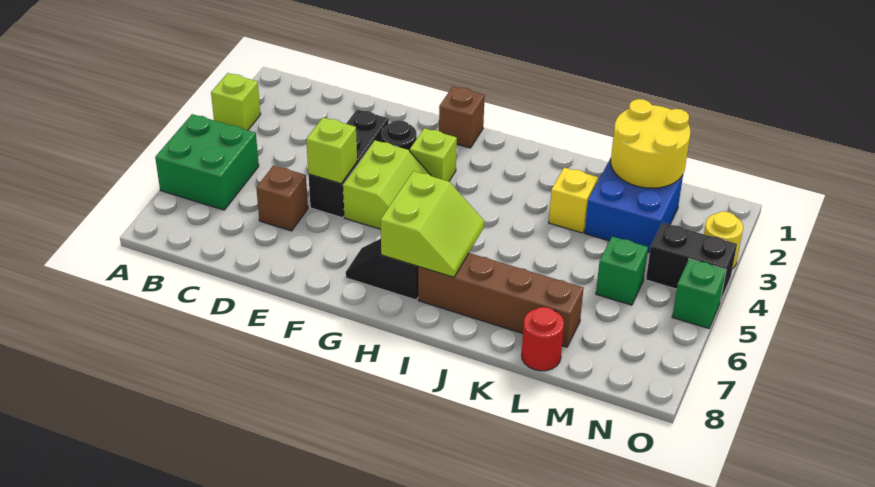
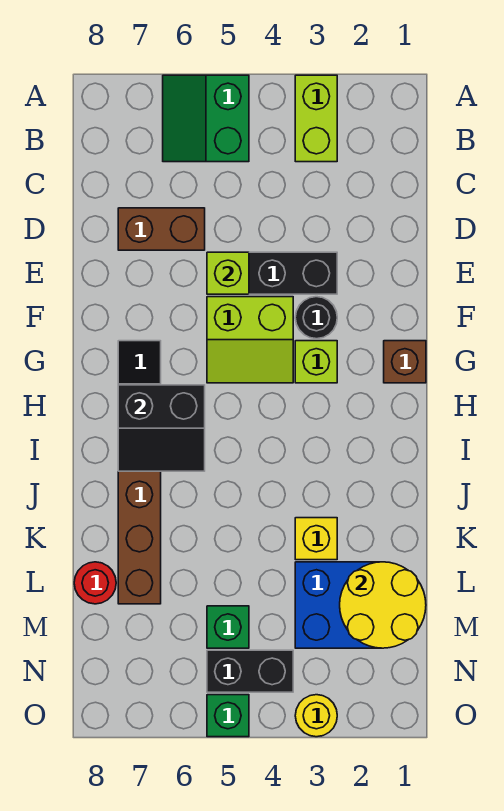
lime brick A3 level 1 -> lime brick A3:B3 level 1
green brick A5:B6 level 1 -> green slope A5:B6 level 1 top 5
brown brick D6 level 1 -> brown brick D6:D7 level 1
lime slope H6:I7 level 2 top H -> black slope H6:I7 level 2 top H
black brick N4:O4 level 1 -> black brick N4:N5 level 1

